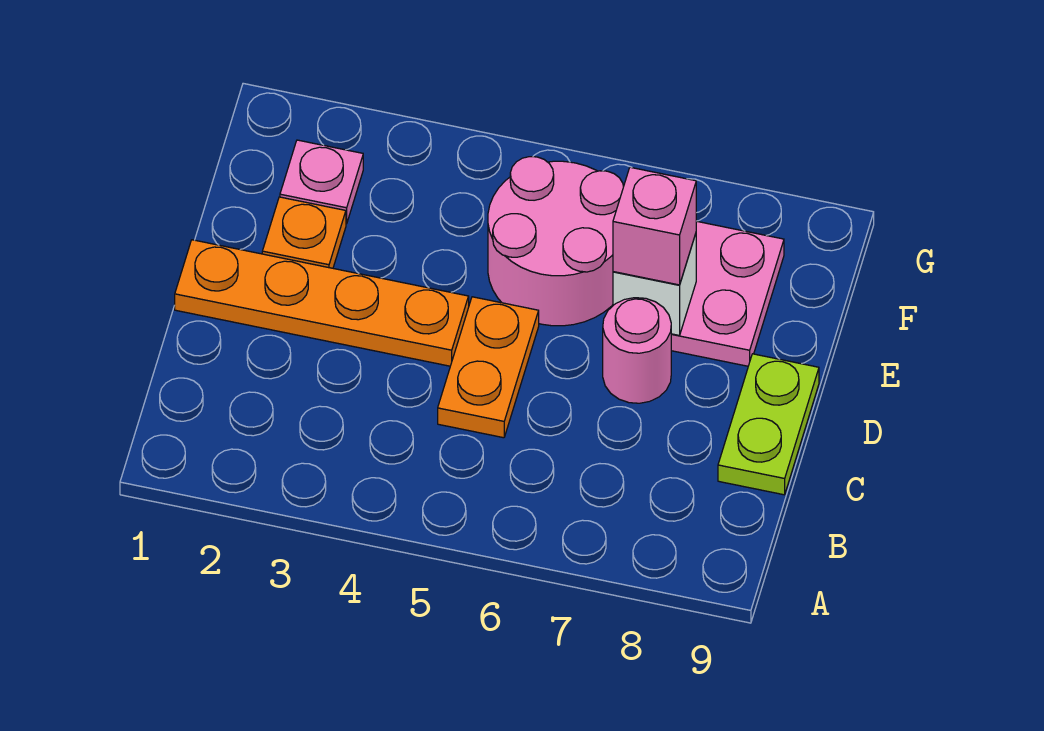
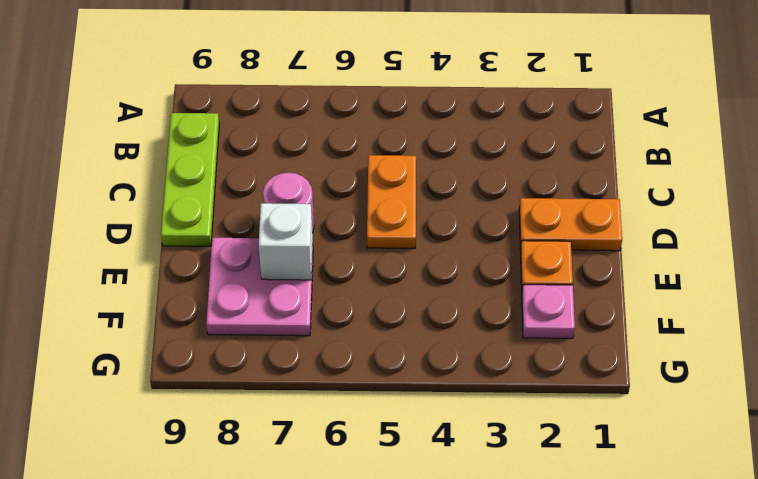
lime plate C9:D9 level 1 -> lime plate B9:D9 level 1
orange plate D1:D4 level 1 -> orange plate D1:D2 level 1
pink round brick E5:F6 level 1 -> none
pink brick E7 level 3 -> none

